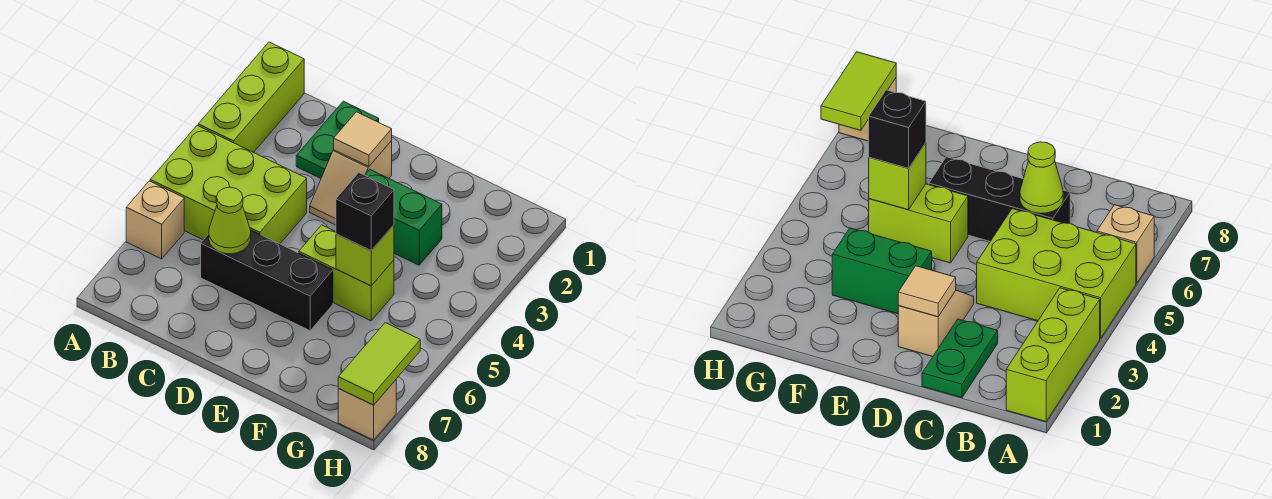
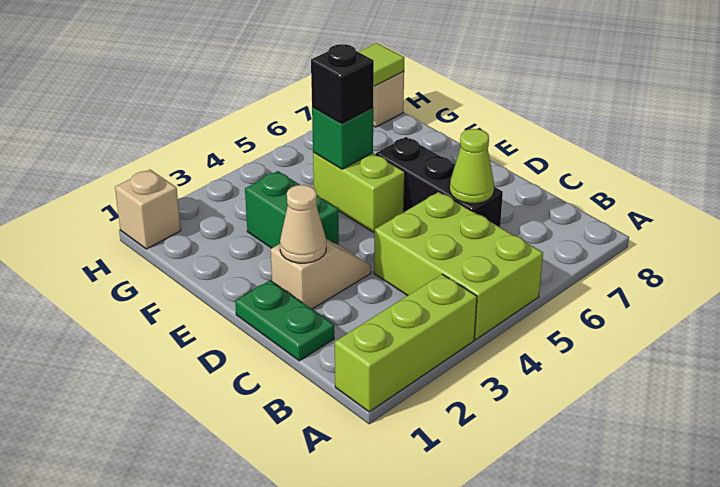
tan brick A6 level 1 -> tan brick H1 level 1
green plate C1:C2 level 1 -> green plate C1:D1 level 1
tan tile D2 level 2 -> tan cone D2 level 2
lime brick F5 level 2 -> green brick F5 level 2

